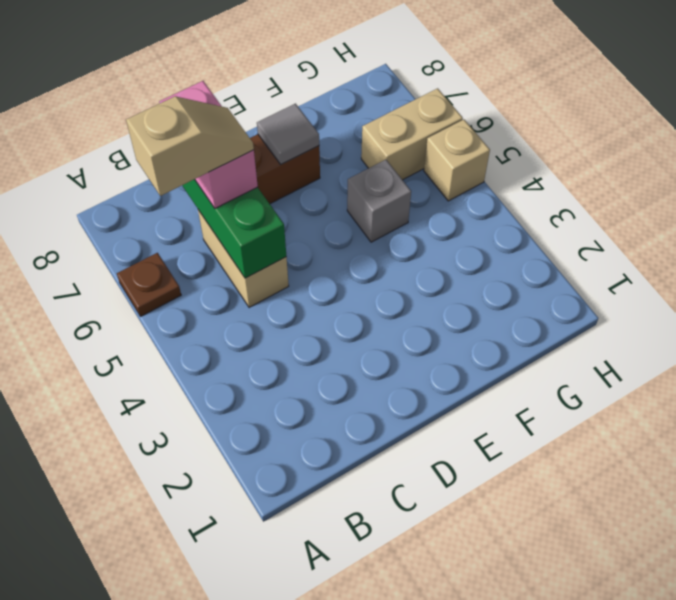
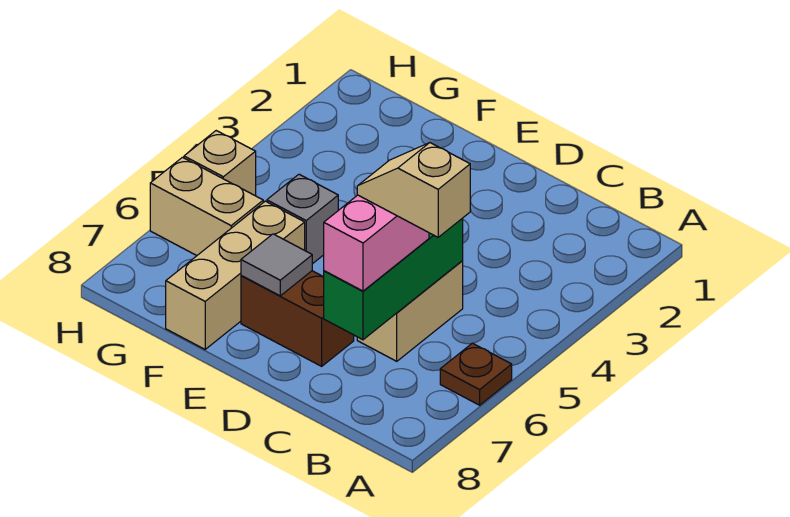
none -> tan brick F6:F8 level 1

